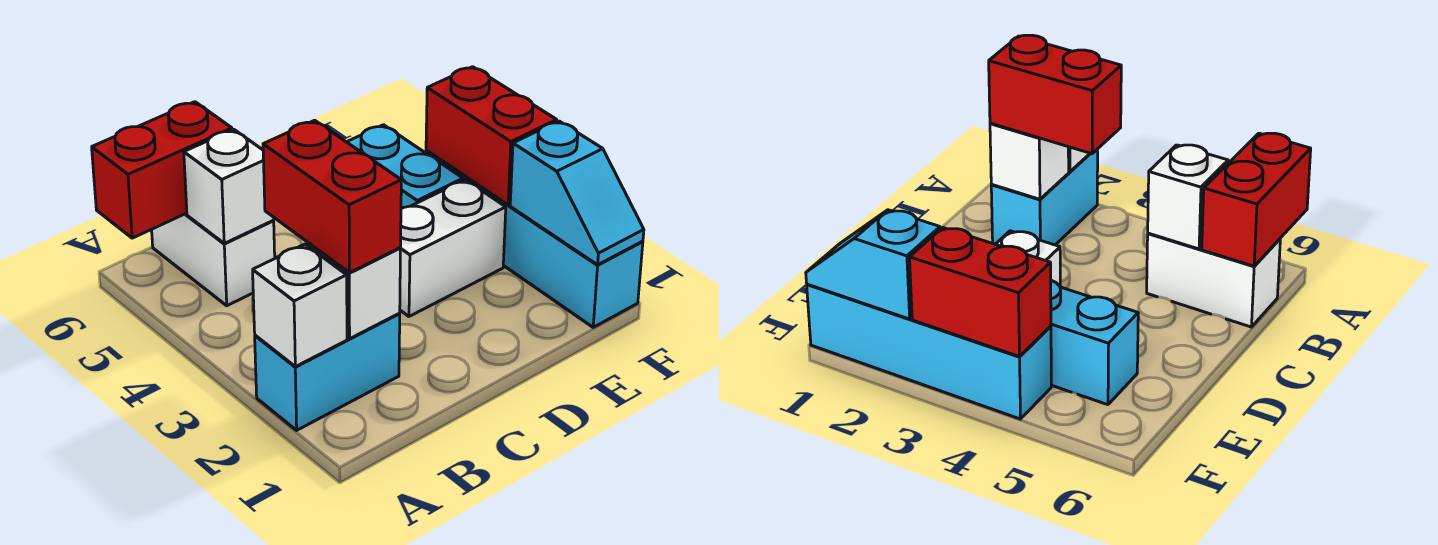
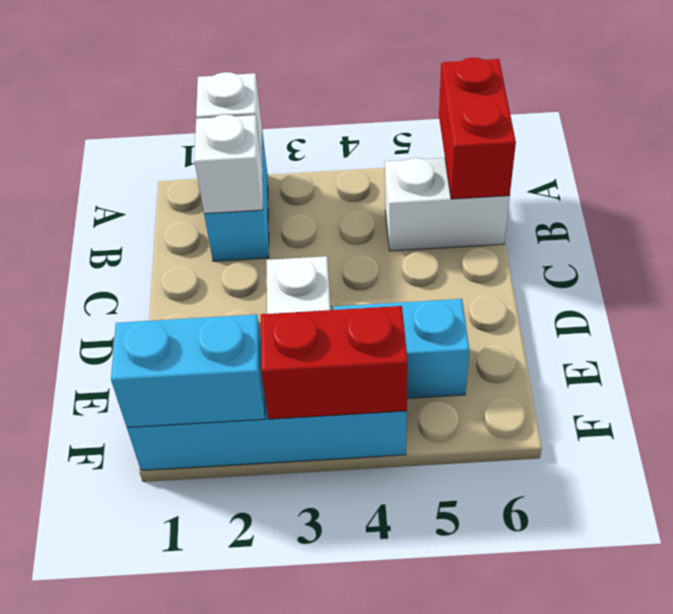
red brick B2:B3 level 3 -> none
white brick B5 level 2 -> none
cyan slope F1:F2 level 2 top 2 -> cyan brick F1:F2 level 2

